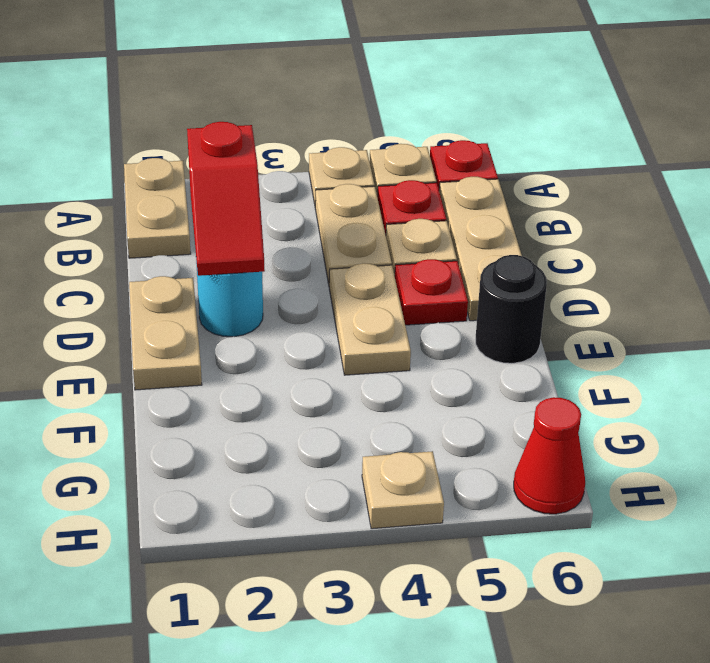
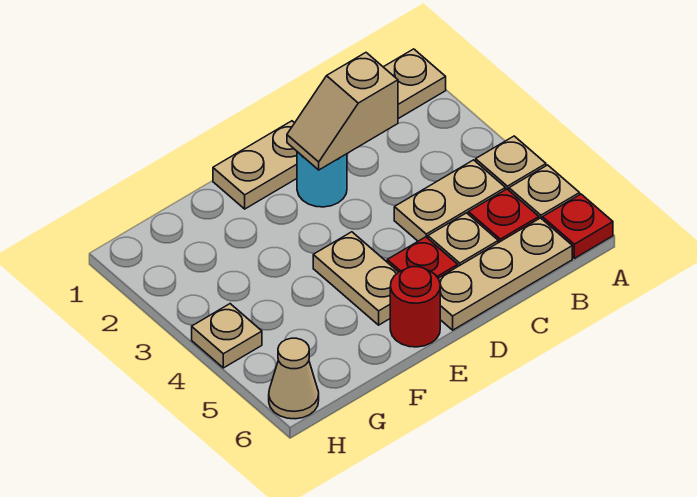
red slope C2:D2 level 2 top C -> tan slope C2:D2 level 2 top C
tan plate D4:E4 level 1 -> tan plate E4:E5 level 1
black round brick E6 level 1 -> red round brick E6 level 1
red cone H6 level 1 -> tan cone H6 level 1

